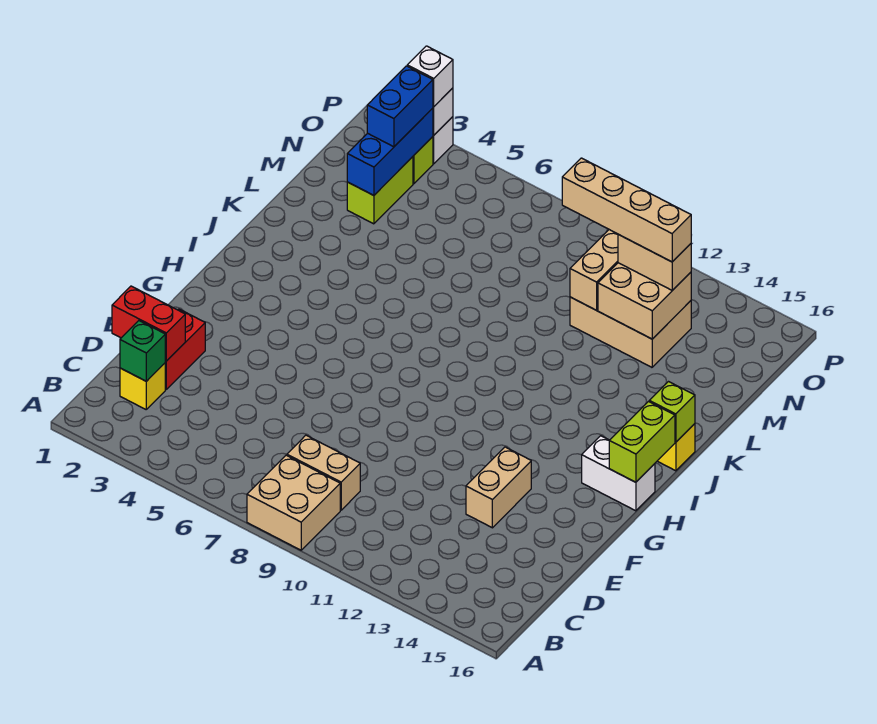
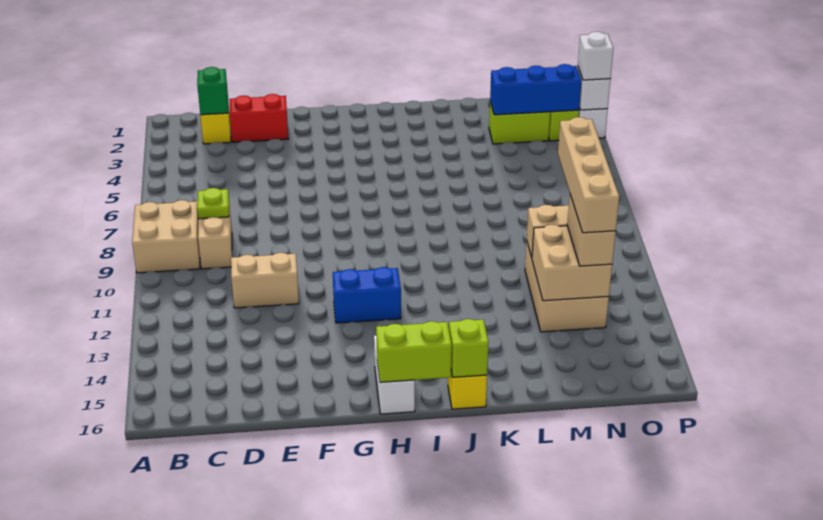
none -> lime plate C8 level 2
red brick D1:D2 level 2 -> none
tan brick E13:F13 level 1 -> tan brick D11:E11 level 1
blue brick N3:O3 level 3 -> blue brick G12:H12 level 1

